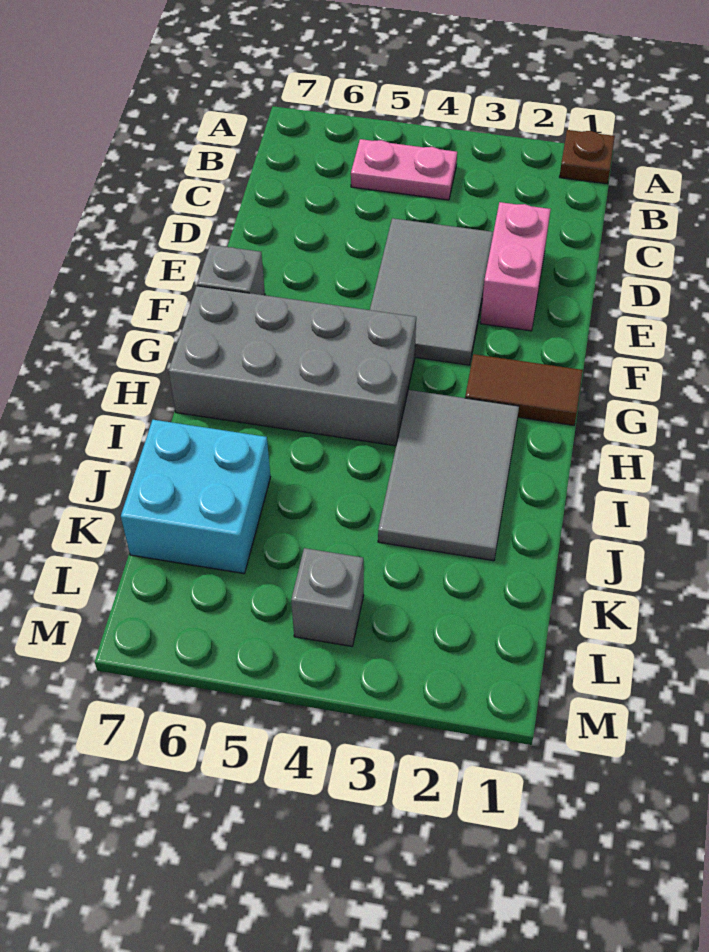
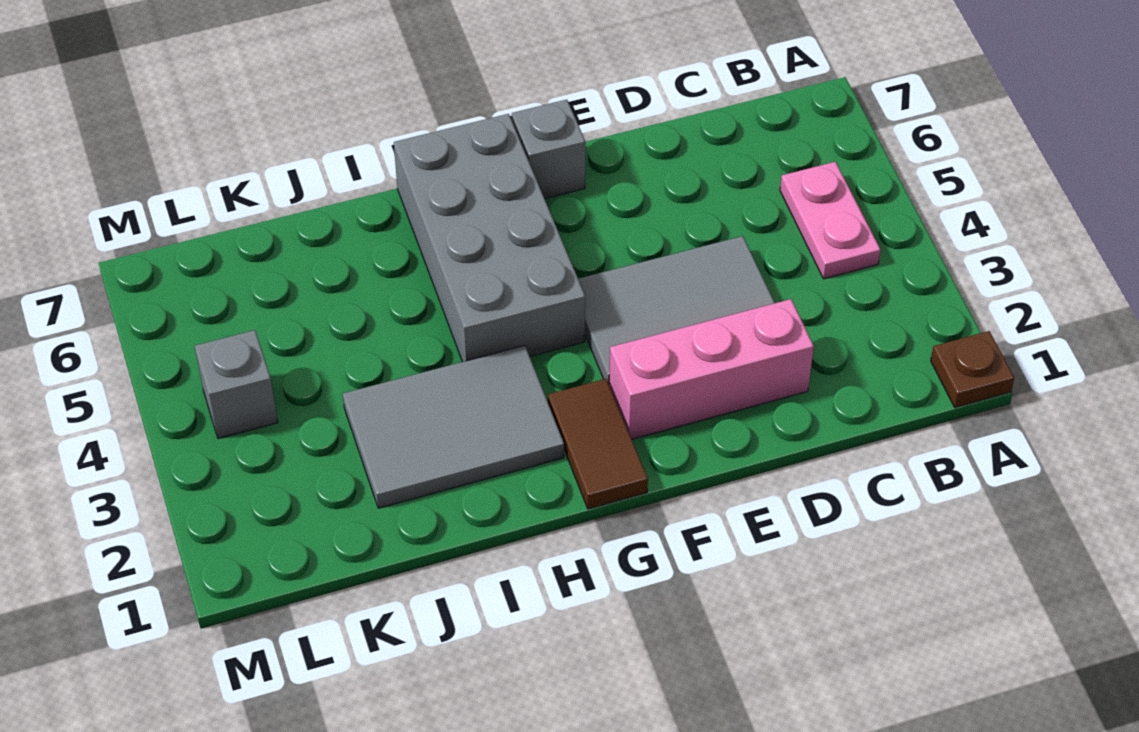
pink brick D2:E2 level 1 -> pink brick D2:F2 level 1
cyan brick J6:K7 level 1 -> none

